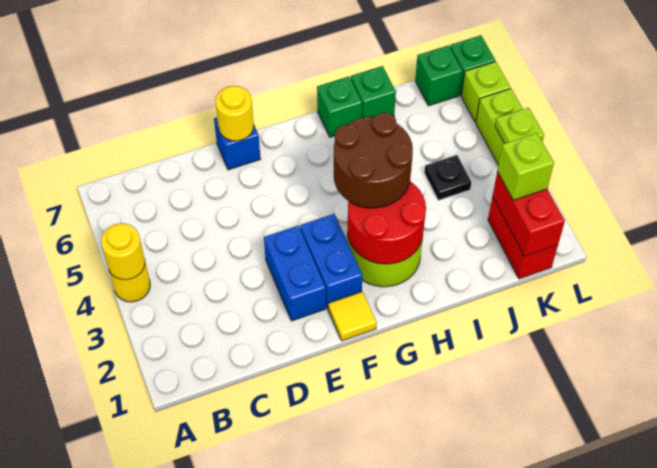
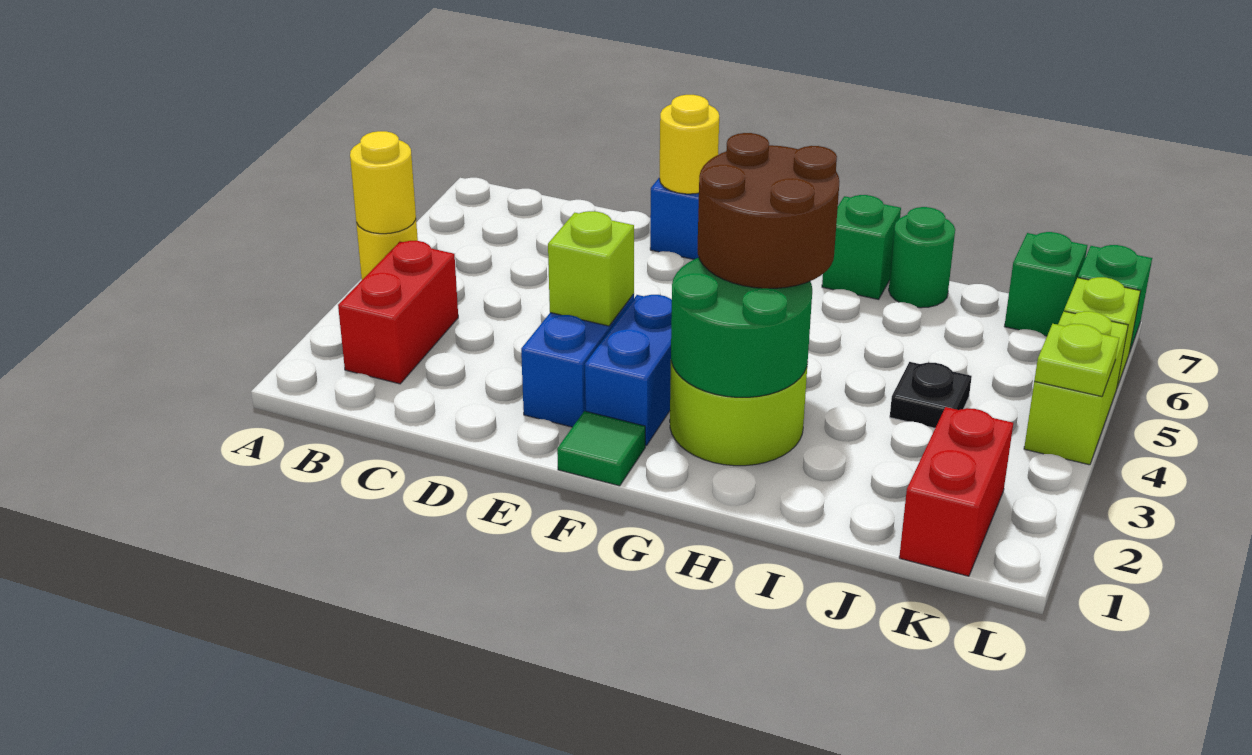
yellow tile F1 level 1 -> green tile F1 level 1
red round brick G2:H3 level 2 -> green round brick G2:H3 level 2
green brick I7 level 1 -> green round brick I7 level 1
red brick K1:K2 level 2 -> red brick B2:B3 level 1
lime brick K2 level 3 -> lime brick E3 level 2

